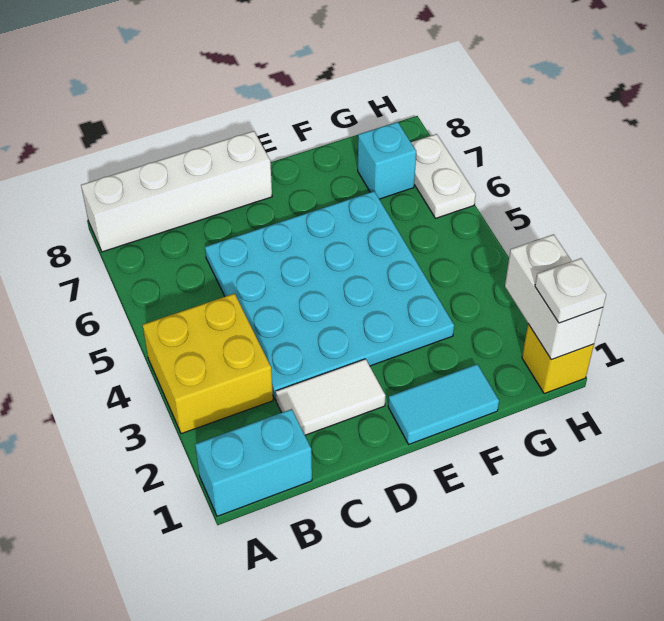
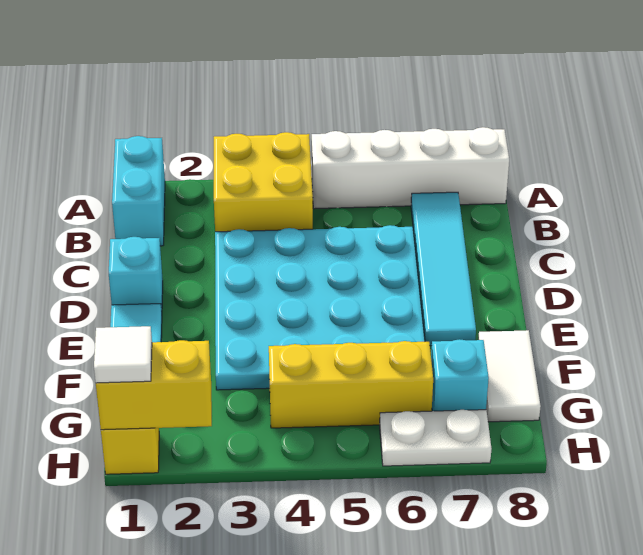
white brick A8:D8 level 1 -> white brick A5:A8 level 1
none -> cyan tile B7:E7 level 1
white tile C2:D2 level 1 -> white tile F8:G8 level 1
none -> cyan brick D1 level 1
none -> yellow brick G4:G6 level 1
white brick H1:H2 level 2 -> yellow brick H1:H2 level 2
white plate H1 level 3 -> white tile H1 level 3

